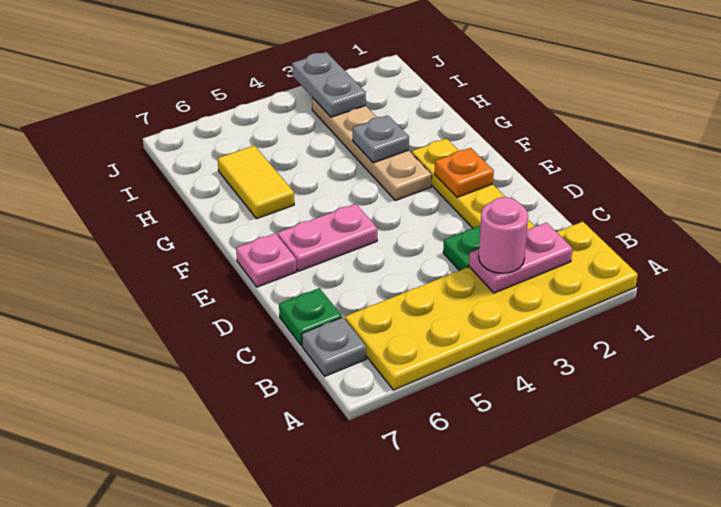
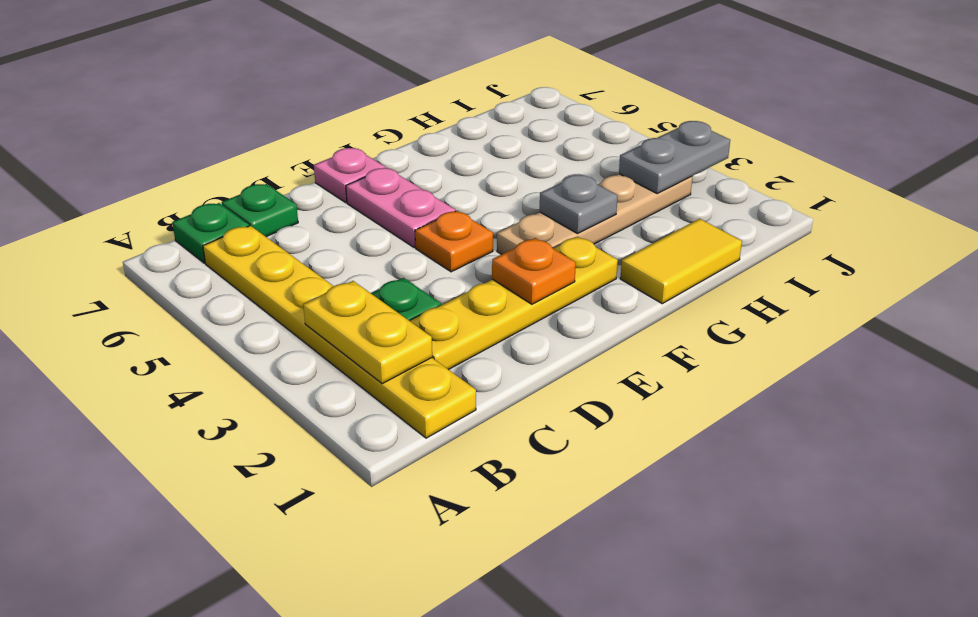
yellow plate A1:B6 level 1 -> yellow plate B1:B6 level 1
pink plate B2:B3 level 2 -> yellow plate B2:B3 level 2
pink round brick B3 level 3 -> none
grey plate B7 level 1 -> green plate B7 level 1
none -> orange plate E4 level 1
yellow tile G6:H6 level 1 -> yellow tile G1:H1 level 1

